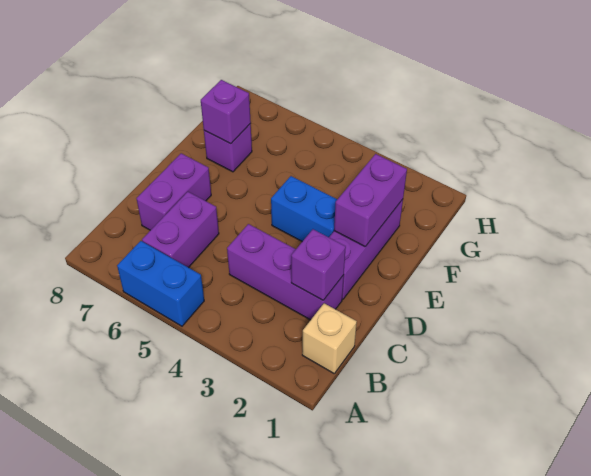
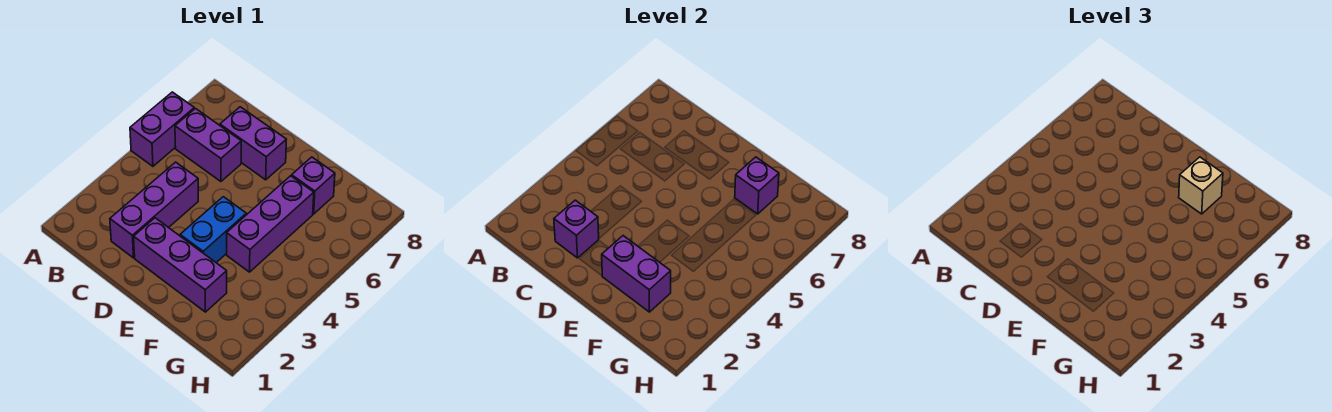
blue brick A5:A6 level 1 -> purple brick A5:A6 level 1
tan brick B1 level 1 -> tan brick F7 level 3
none -> purple brick F4:F6 level 1

